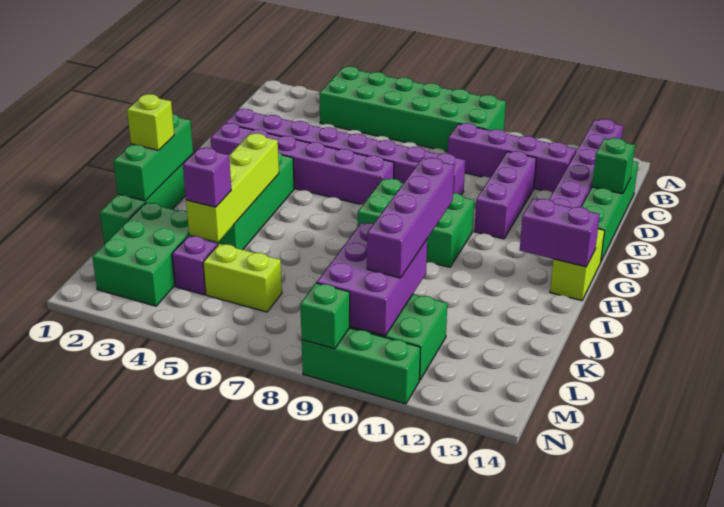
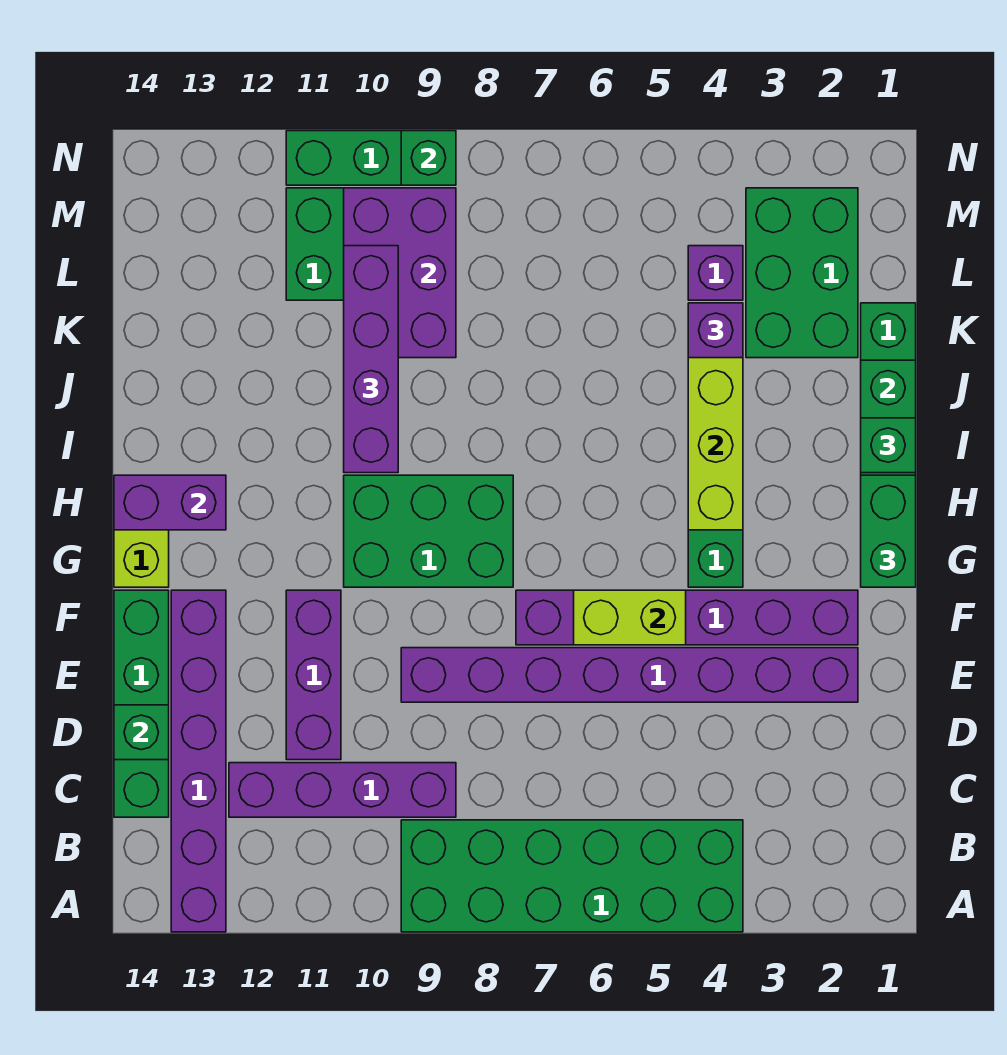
none -> green brick G1:H1 level 3
lime brick I1 level 3 -> green brick I1 level 3
lime brick L5:L6 level 1 -> lime brick F5:F6 level 2

